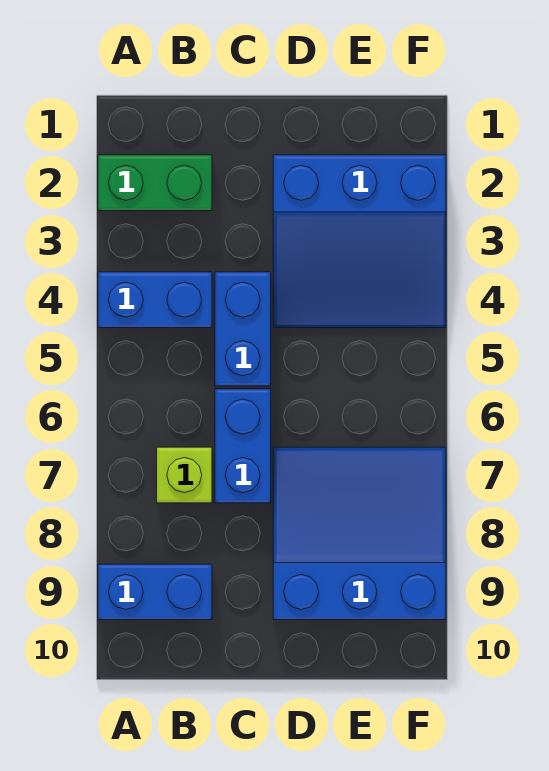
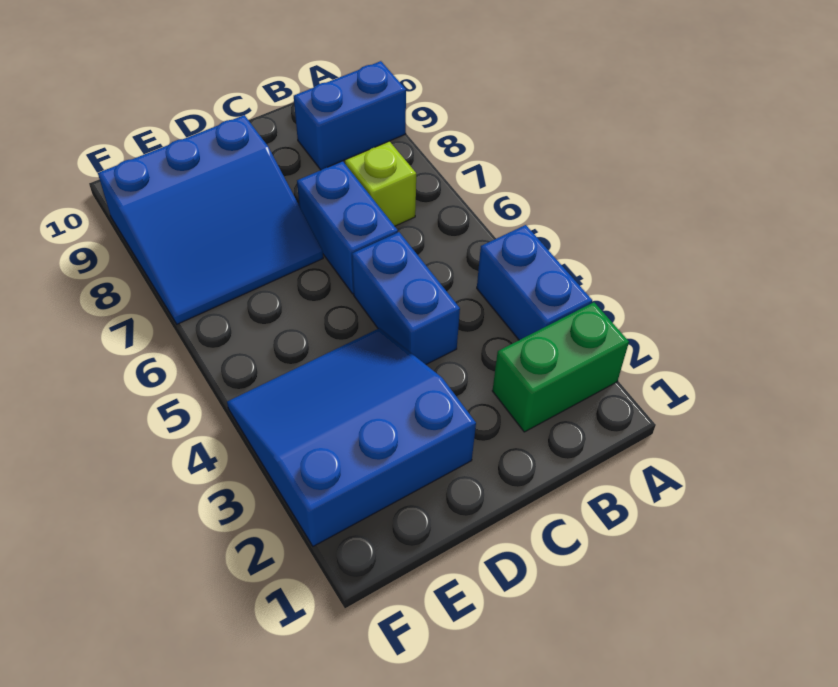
blue brick A4:B4 level 1 -> blue brick A3:A4 level 1

